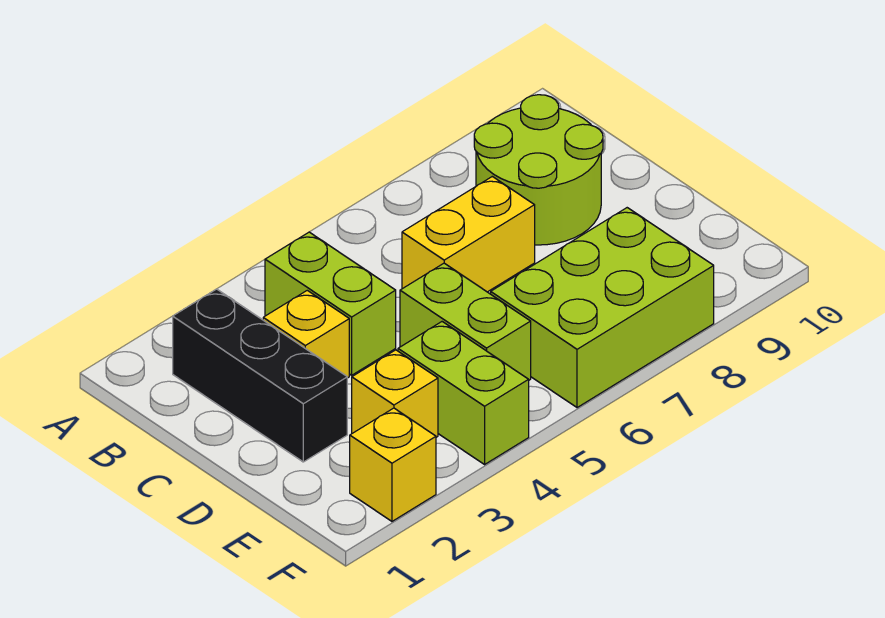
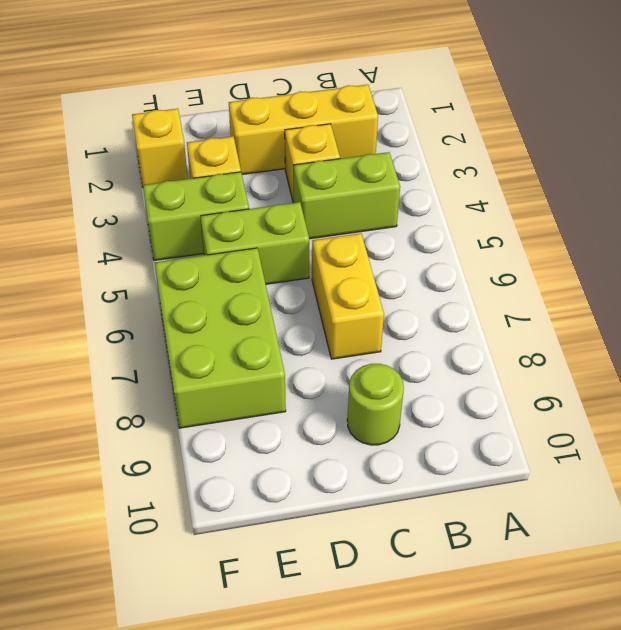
black brick B2:D2 level 1 -> yellow brick B2:D2 level 1
lime round brick B8:C9 level 1 -> lime round brick C9 level 1

